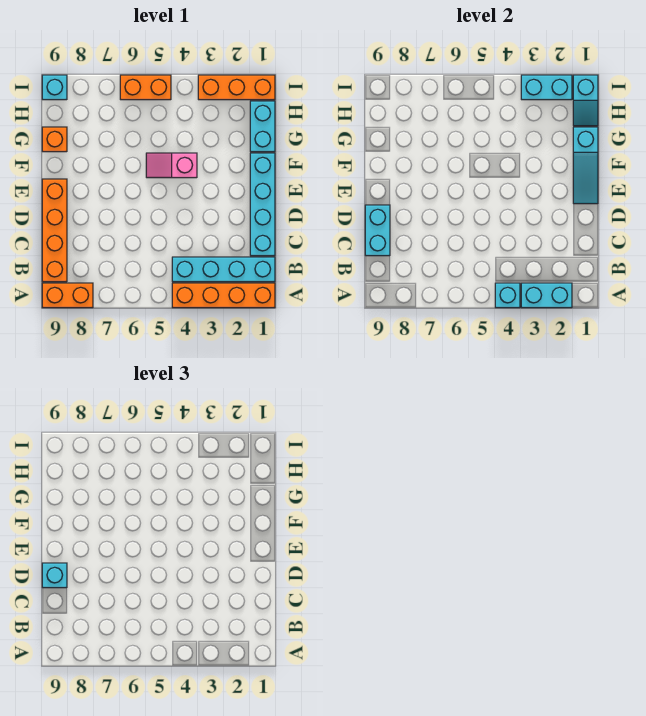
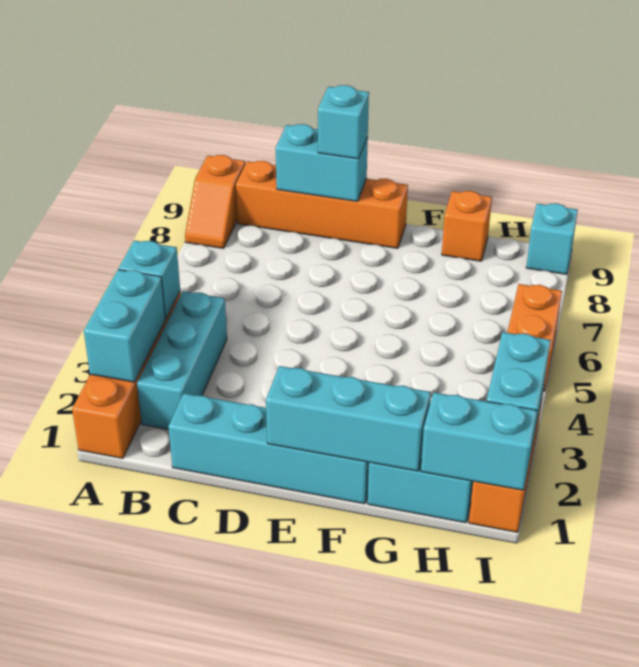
orange brick A8:A9 level 1 -> orange slope A8:A9 level 1 top 9
cyan brick B1:B4 level 1 -> cyan brick B2:B4 level 1
cyan slope E1:G1 level 2 top G -> cyan brick E1:G1 level 2
pink slope F4:F5 level 1 top 4 -> none
cyan slope H1:I1 level 2 top I -> cyan brick H1:I1 level 2

